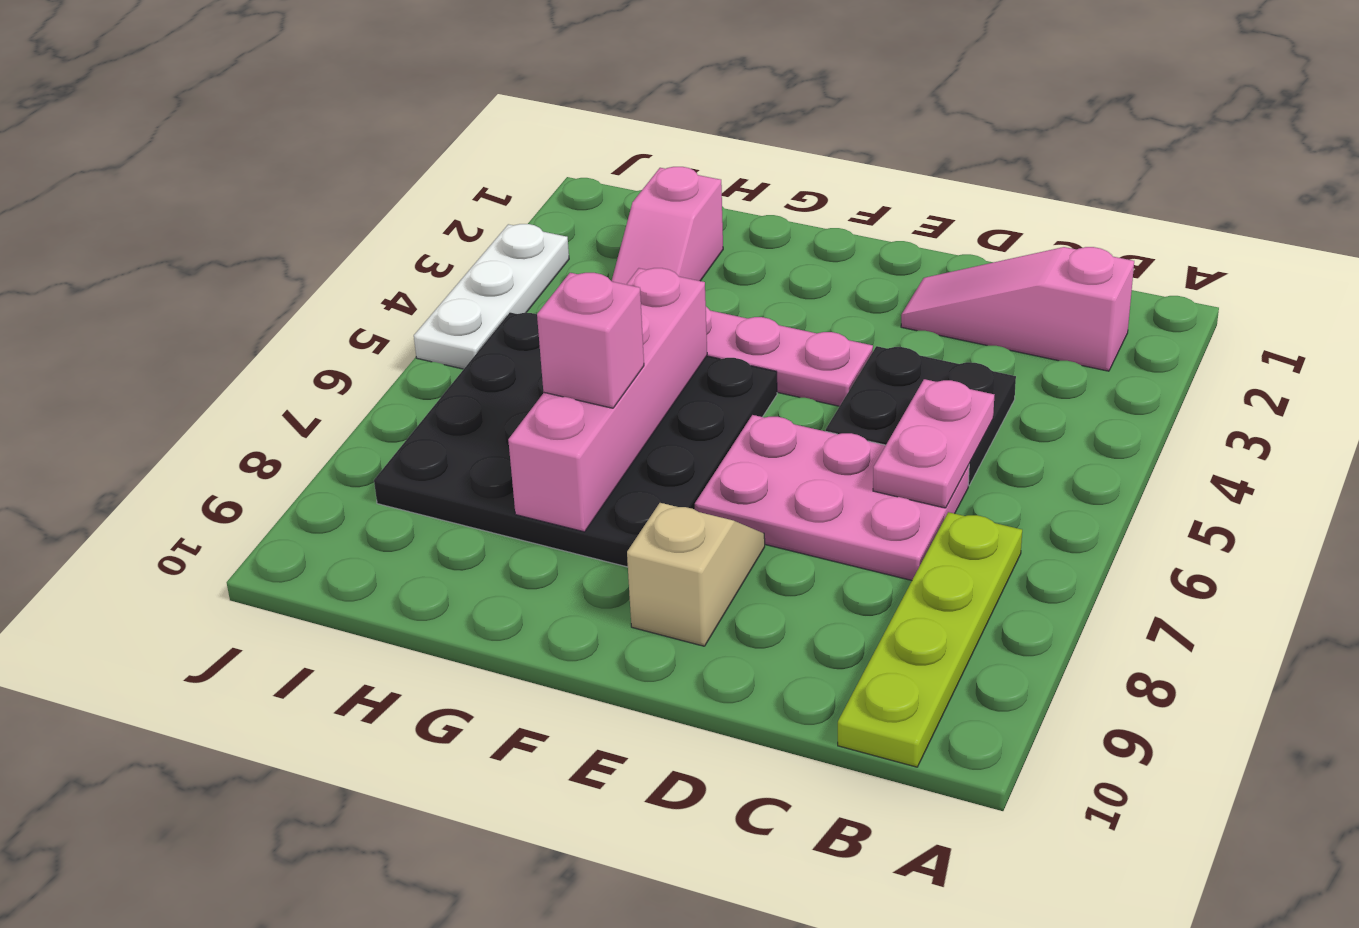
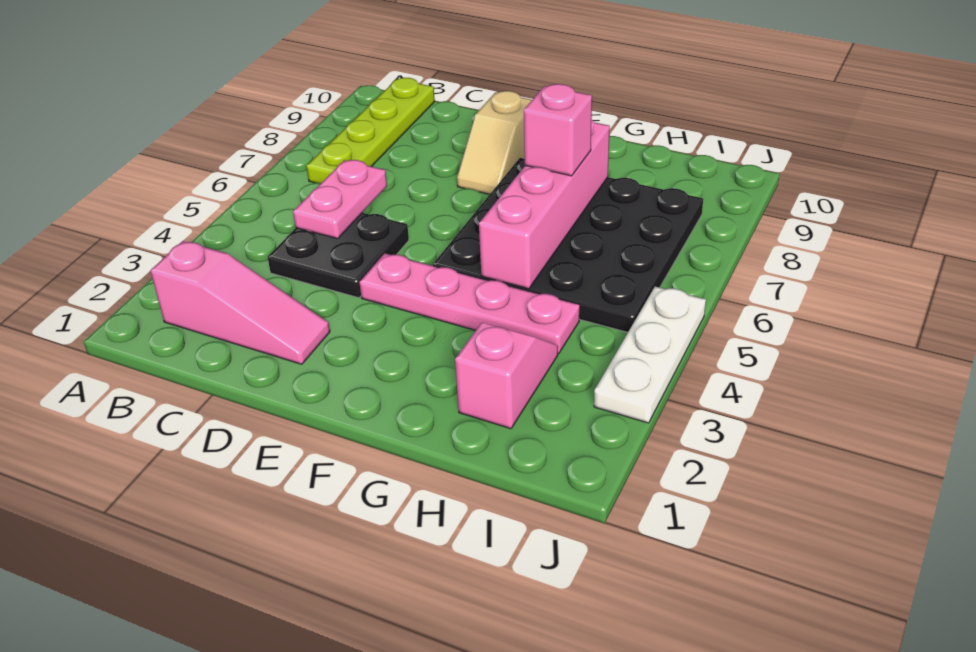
pink plate C6:E7 level 1 -> none

